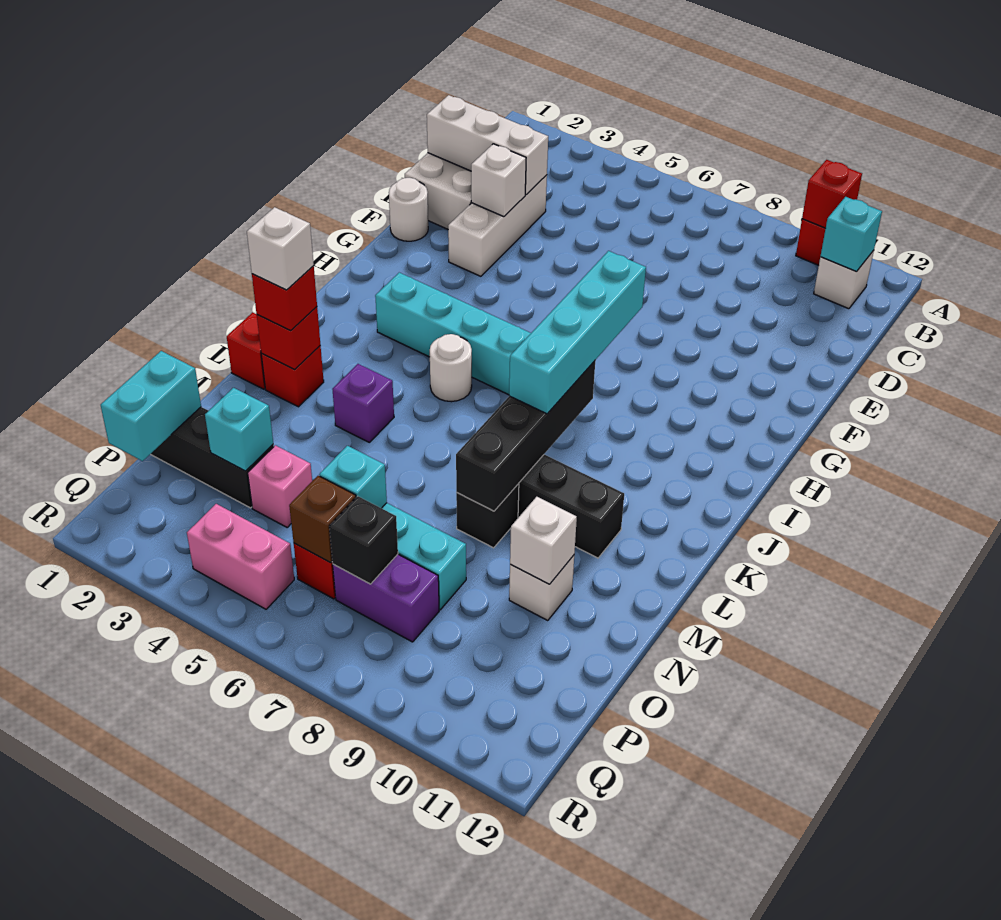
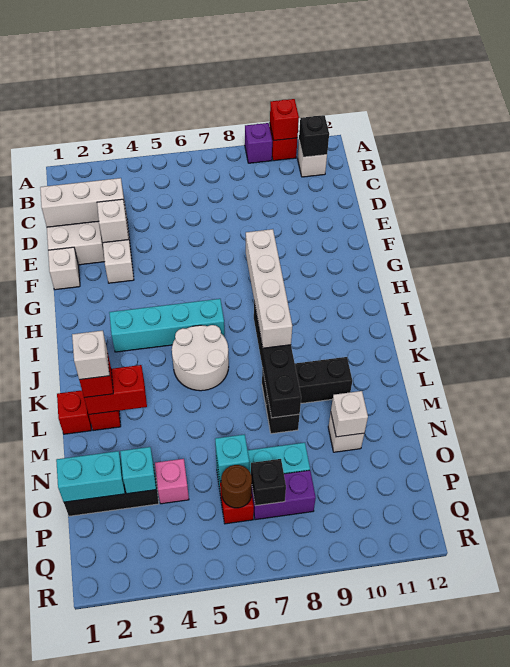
cyan brick B11 level 2 -> black brick B11 level 2
white round brick F1 level 1 -> white brick F1 level 1
cyan brick H8:K8 level 3 -> white brick H8:K8 level 3
white round brick J5 level 1 -> white round brick J5:K6 level 1
red brick L2 level 2 -> red brick L2:L3 level 2
purple brick L4 level 1 -> purple brick A9 level 1
cyan brick O1:P1 level 2 -> cyan brick O1:O2 level 2
brown brick P6 level 2 -> brown round brick P6 level 2
pink brick Q4:Q5 level 1 -> none

